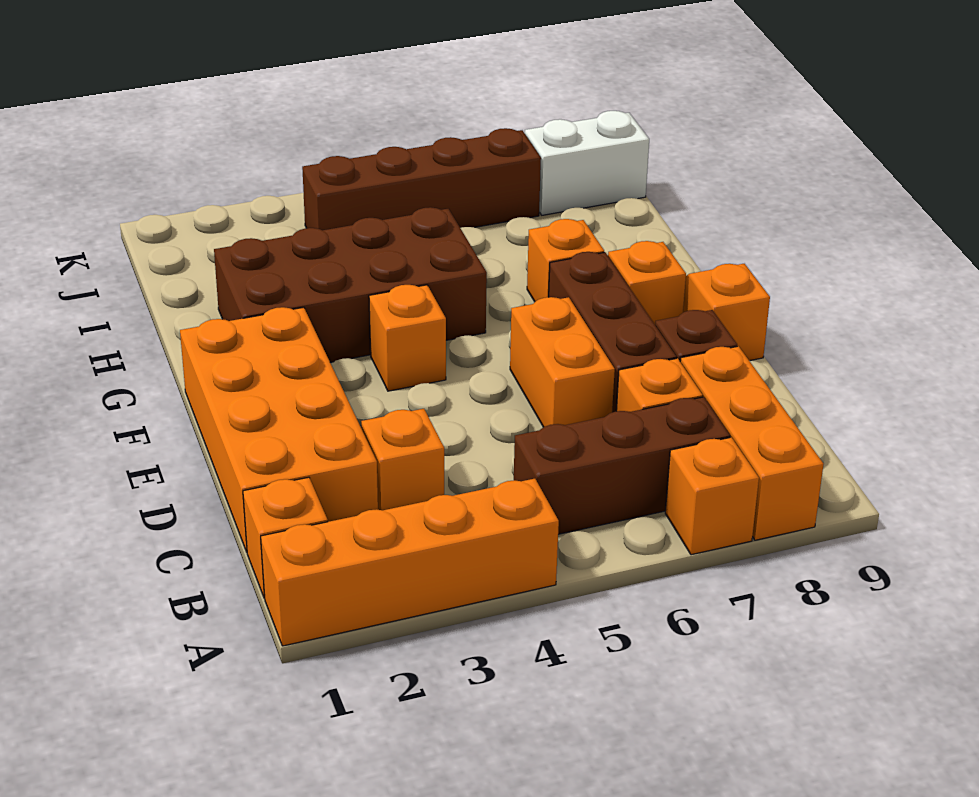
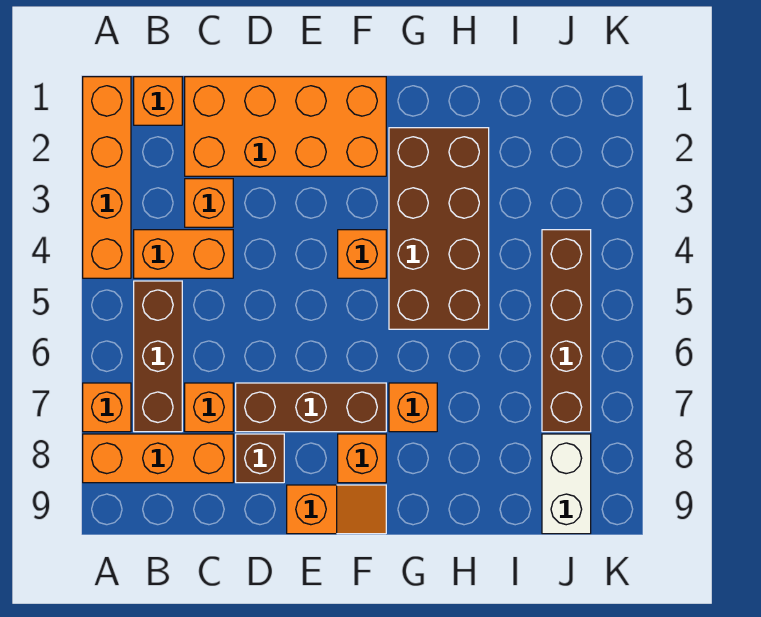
orange brick D6:E6 level 1 -> orange brick B4:C4 level 1

